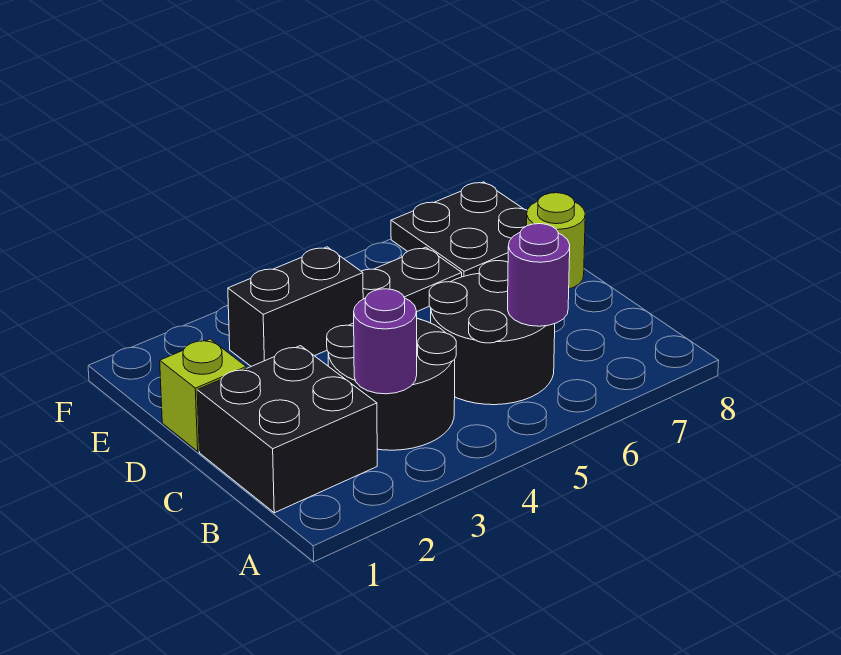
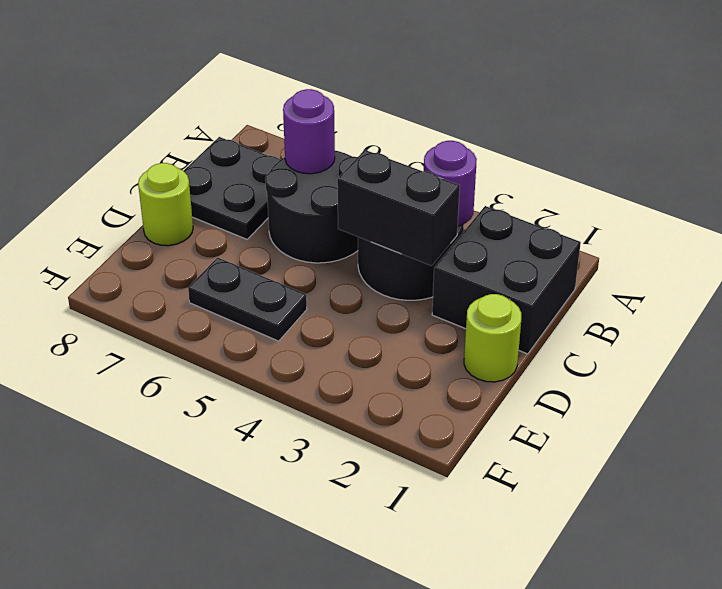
lime brick D1 level 1 -> lime round brick D1 level 1
black brick E3:E4 level 1 -> black brick C3:C4 level 2
black plate E7:F8 level 1 -> black plate B7:C8 level 1

